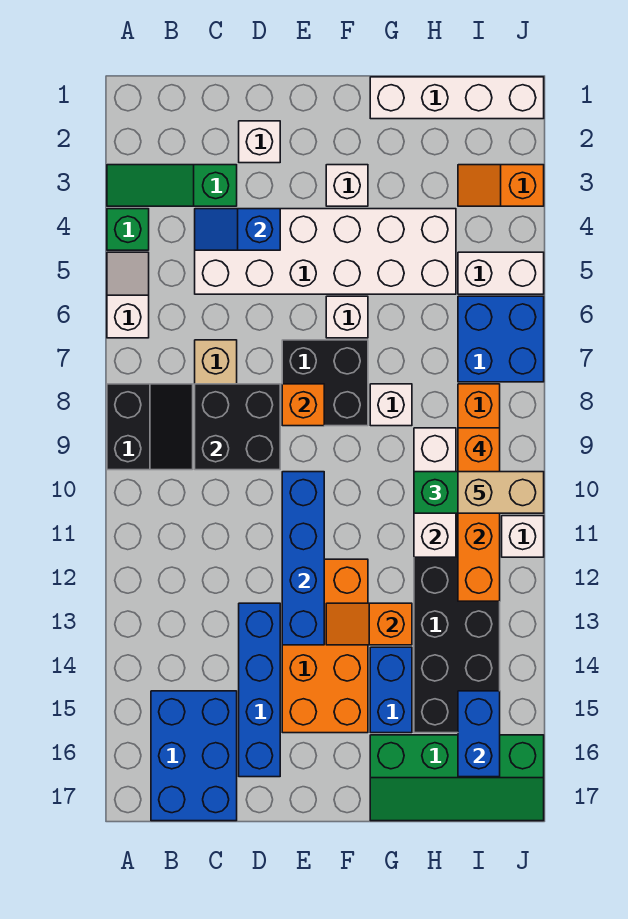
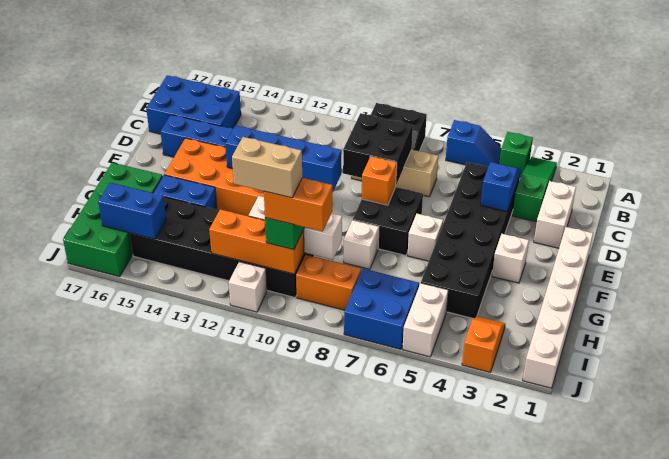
white slope A5:A6 level 1 top 6 -> blue slope A5:A6 level 1 top 6
white brick C4:H5 level 1 -> black brick C4:H5 level 1
white brick D2 level 1 -> white brick C2:D2 level 1
orange slope F13:G13 level 2 top G -> none
white brick G1:J1 level 1 -> white brick E1:J1 level 1
green slope G16:J17 level 1 top 16 -> green brick G16:J17 level 1
tan brick I10:J10 level 5 -> tan brick I10:I11 level 5

